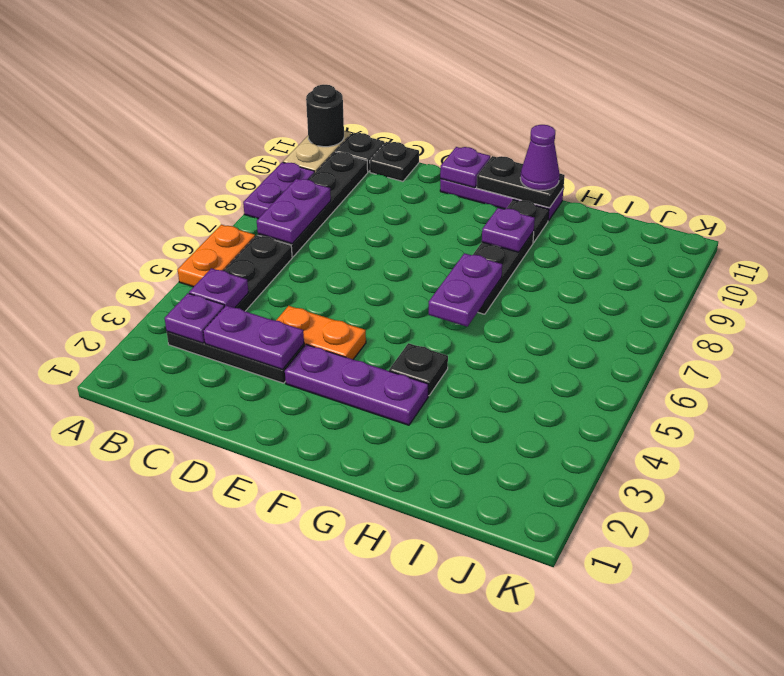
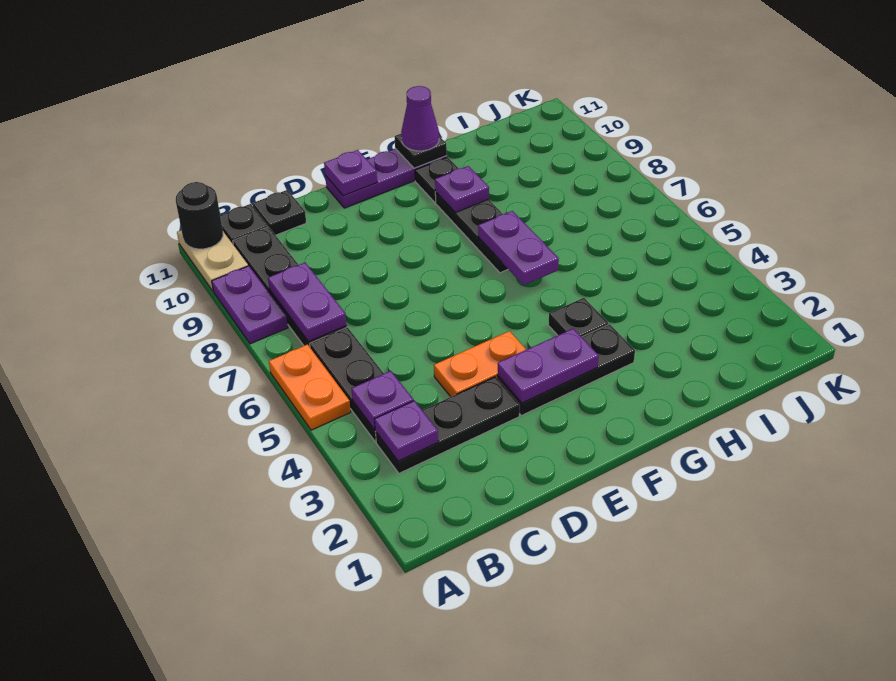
purple plate C3:D3 level 2 -> purple plate E3:F3 level 2
purple plate E3:G3 level 1 -> black plate E3:G3 level 1
black plate F11:G11 level 2 -> black plate G11 level 2

